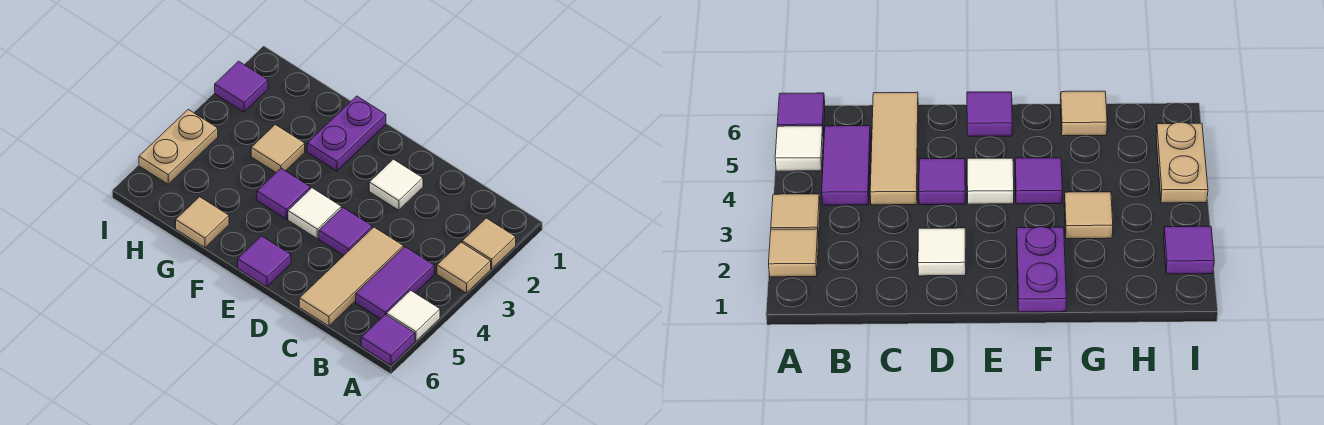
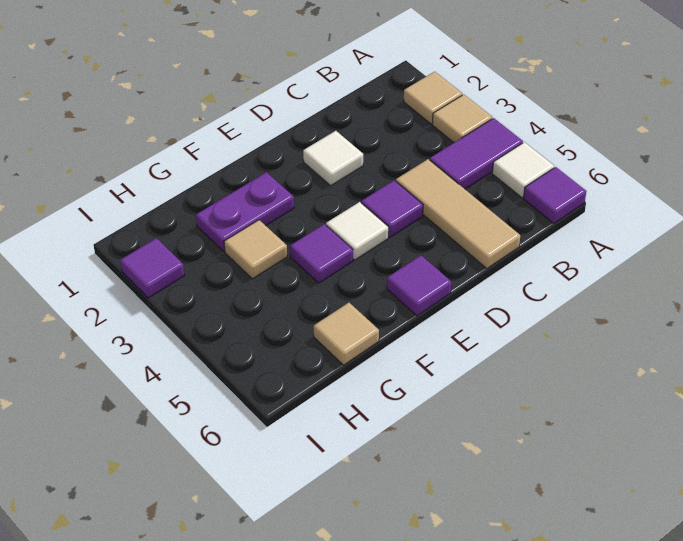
purple tile B4:B5 level 1 -> purple tile A4:B4 level 1
purple plate F1:F2 level 1 -> purple plate F2:G2 level 1
tan plate I4:I5 level 1 -> none

